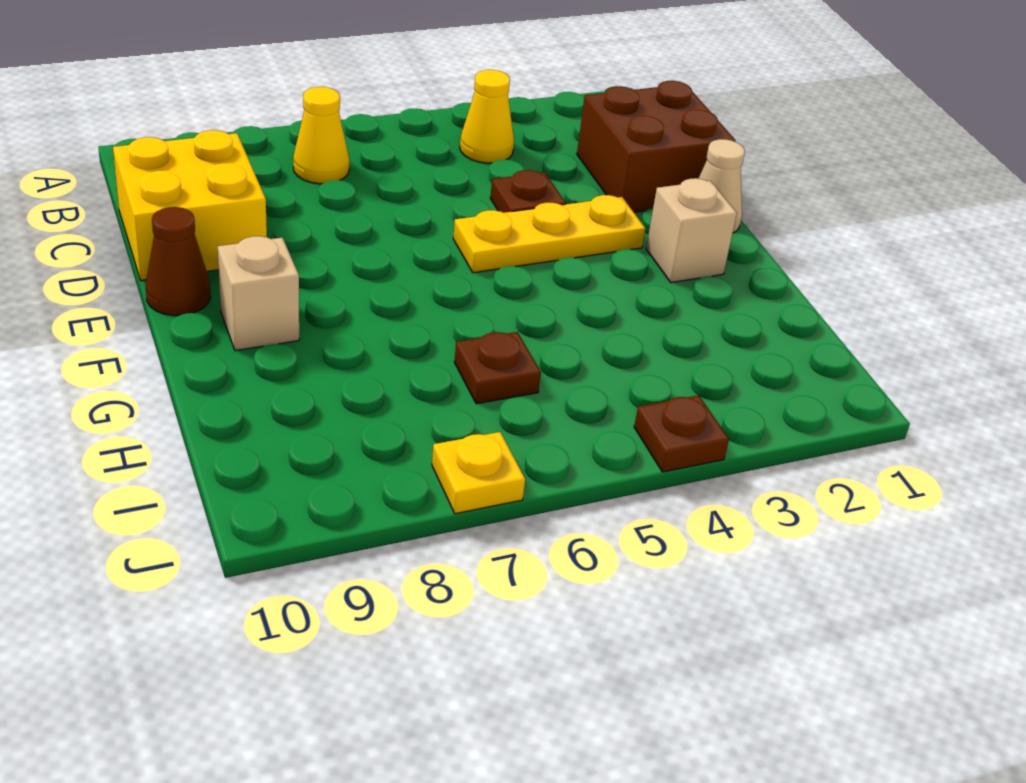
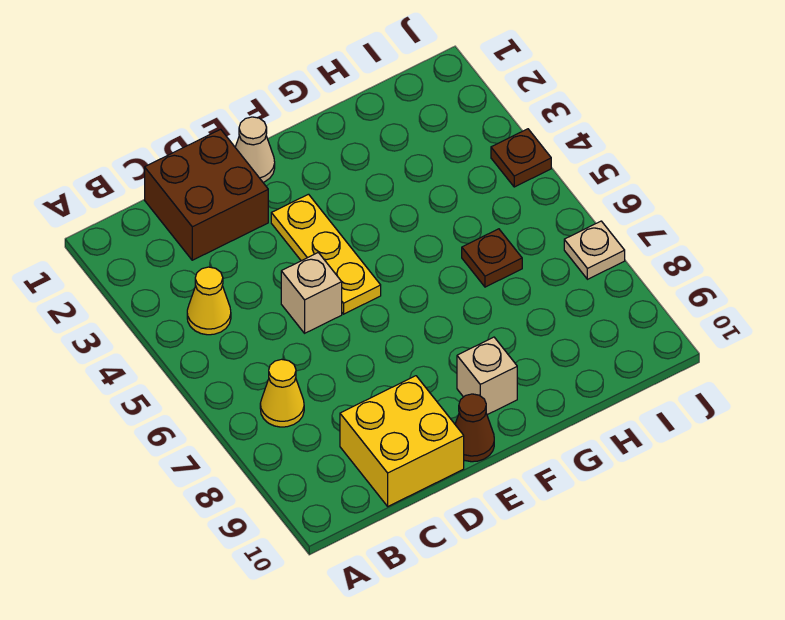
brown plate D4 level 1 -> none
tan brick F2 level 1 -> tan brick D5 level 1
yellow plate J7 level 1 -> tan plate J7 level 1

